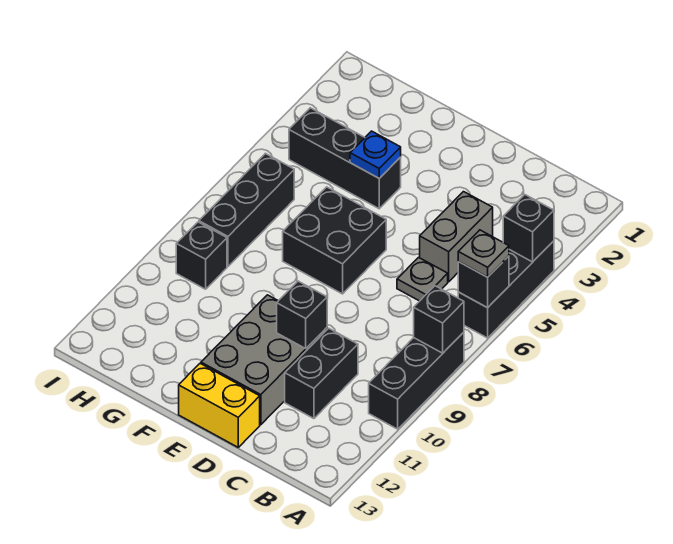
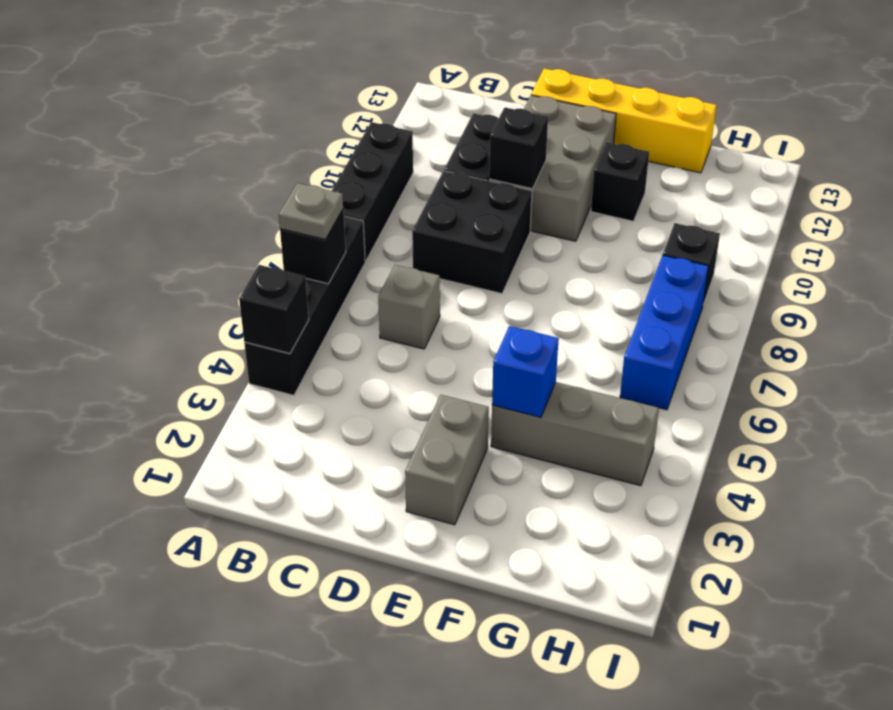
black brick A4:A6 level 1 -> black brick A4:A7 level 1
black brick A8 level 2 -> black brick F11 level 1
grey brick C4:C5 level 1 -> grey brick E2:E3 level 1
grey plate C6 level 1 -> grey brick C6 level 1
yellow brick D13:E13 level 1 -> yellow brick D13:G13 level 1
black brick E6:F7 level 1 -> black brick C8:D9 level 1
black brick F4:H4 level 1 -> grey brick F4:H4 level 1
blue plate F4 level 2 -> blue brick F4 level 2
black brick H6:H8 level 1 -> blue brick H6:H8 level 1

